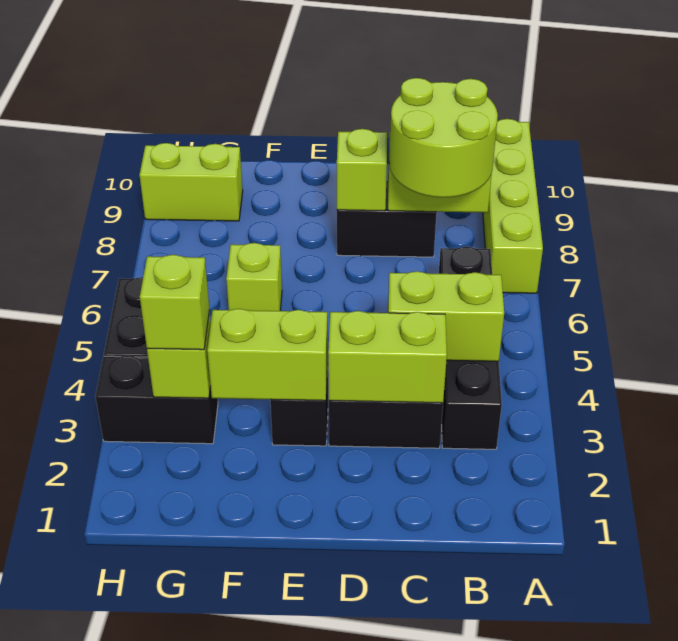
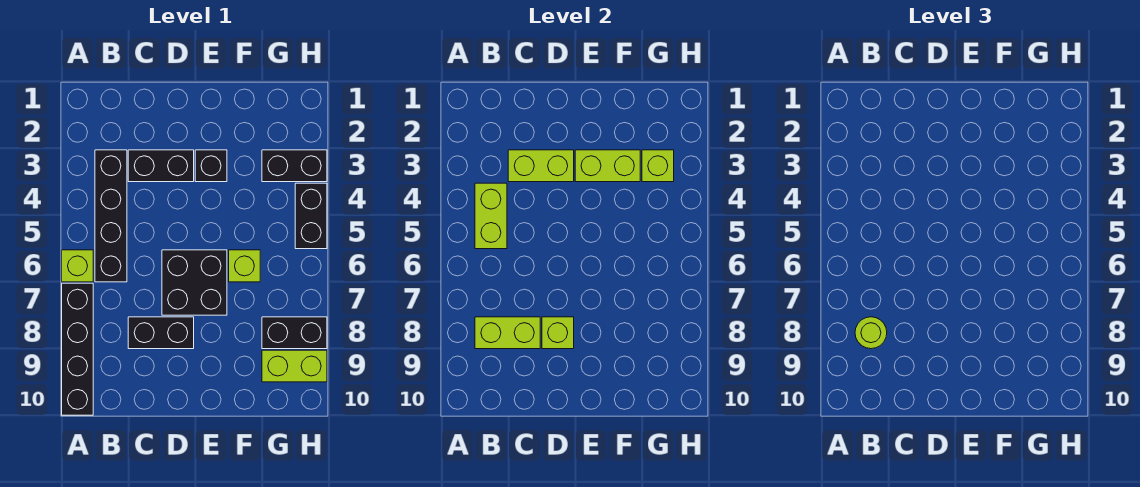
lime brick A7:A10 level 1 -> black brick A7:A10 level 1
lime brick B4:C4 level 2 -> lime brick B4:B5 level 2
lime round brick B7:C8 level 3 -> lime round brick B8 level 3
none -> black brick D6:E7 level 1
lime brick G3 level 3 -> lime brick A6 level 1
none -> black brick G8:H8 level 1

